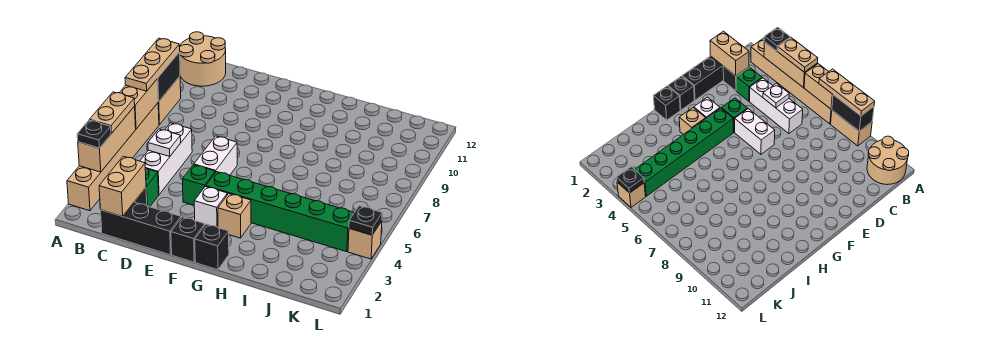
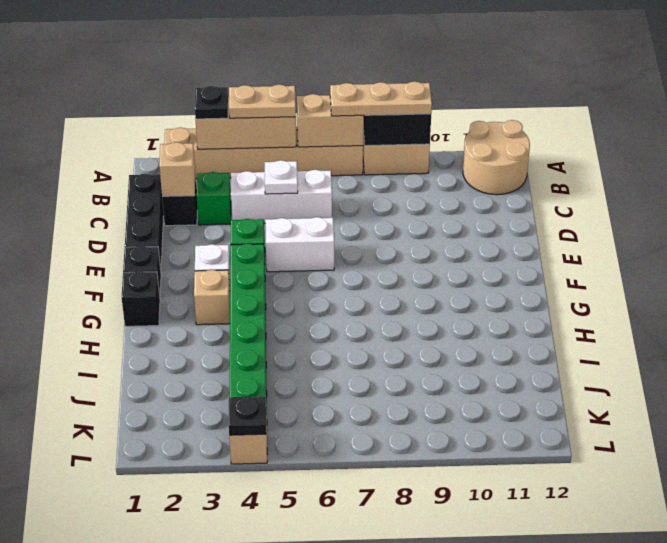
tan brick C1:C2 level 2 -> tan brick C2 level 2

